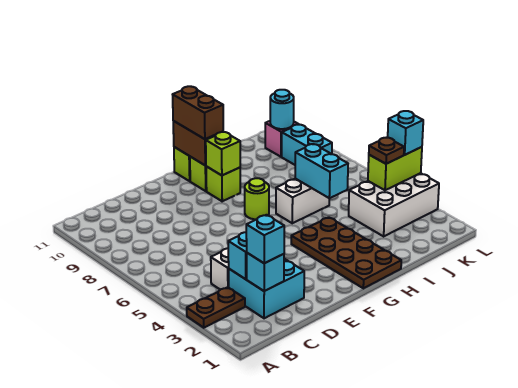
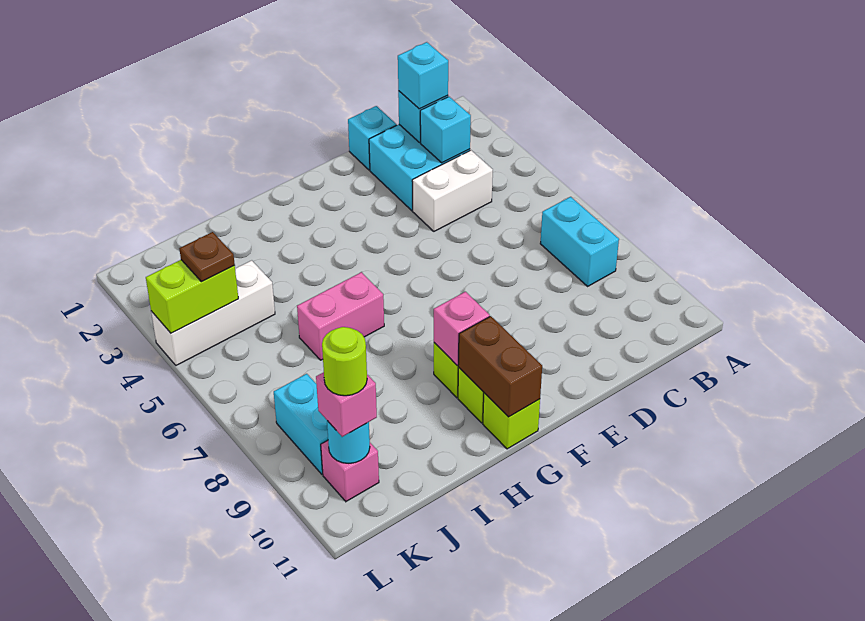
brown plate A3:B3 level 1 -> none
brown plate G1:H4 level 1 -> none
lime round brick G7 level 1 -> lime round brick K10 level 4
lime brick G9 level 2 -> pink brick G9 level 2
brown brick G10:G11 level 3 -> none
white brick H6:I6 level 1 -> pink brick H6:I6 level 1
cyan brick I5:I6 level 2 -> cyan brick B7:B8 level 1
white brick J3:L4 level 1 -> white brick J4:L4 level 1
none -> pink brick K10 level 3
cyan brick L4 level 3 -> cyan brick D1 level 1

